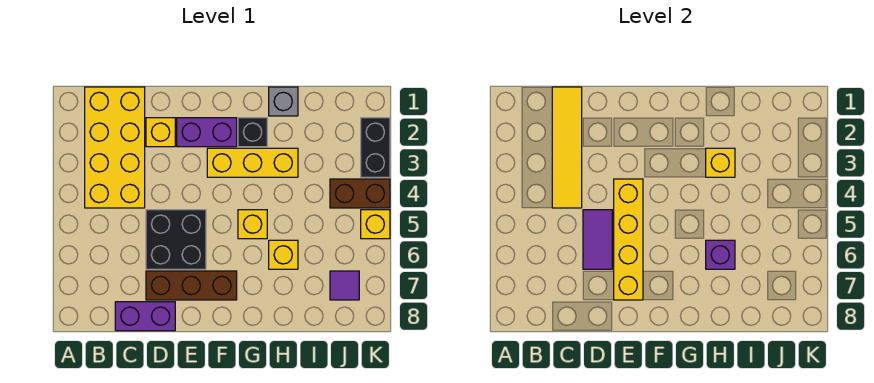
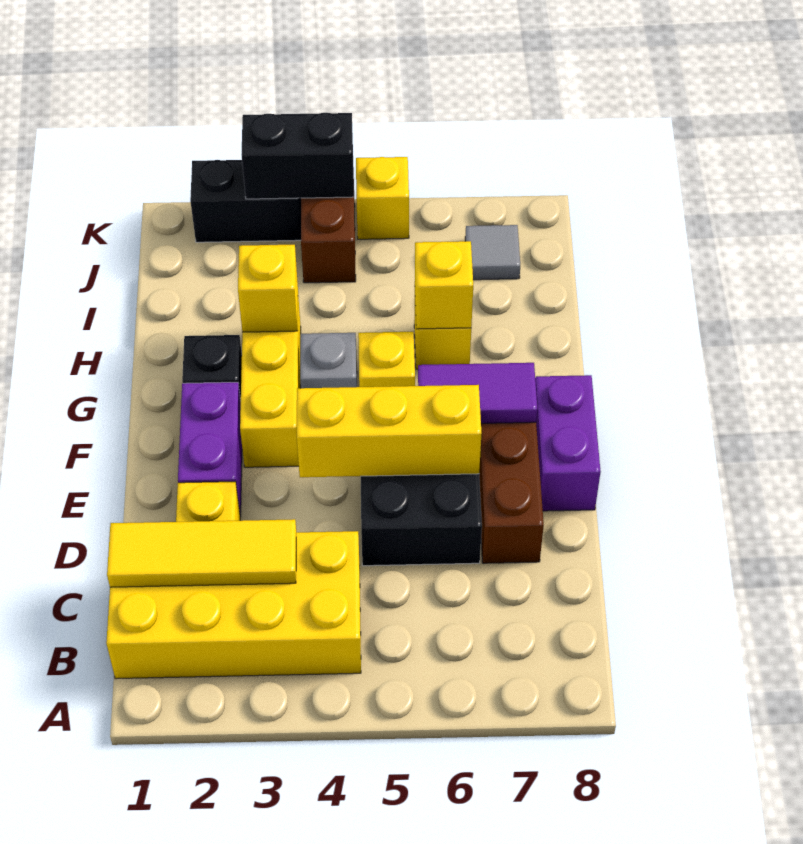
yellow tile C1:C4 level 2 -> yellow tile C1:C3 level 2
purple brick C8:D8 level 1 -> purple brick E8:F8 level 1
purple tile D5:D6 level 2 -> purple tile F6:F7 level 2
yellow brick E4:E7 level 2 -> yellow brick E4:E6 level 2
grey brick H1 level 1 -> grey brick G4 level 1
purple brick H6 level 2 -> yellow brick H6 level 2
purple tile J7 level 1 -> grey tile J7 level 1
none -> black brick K3:K4 level 2

